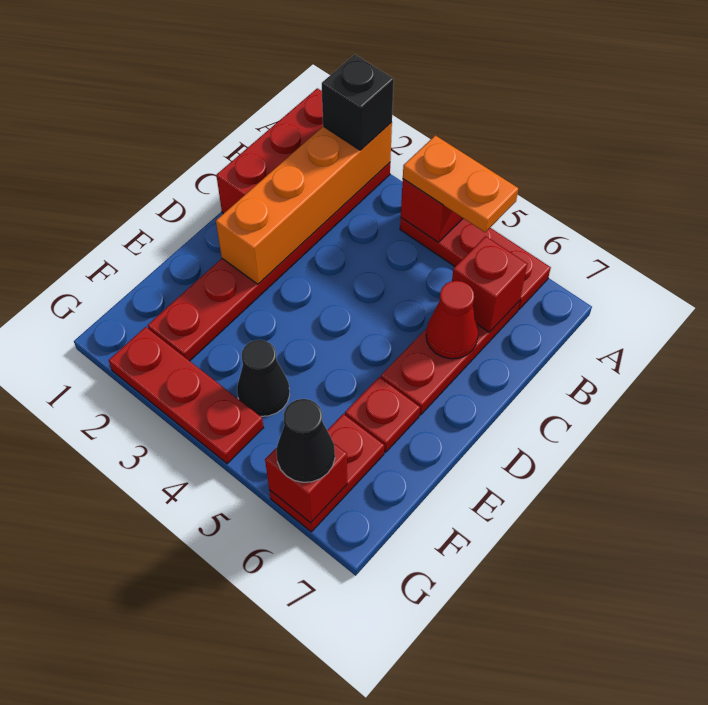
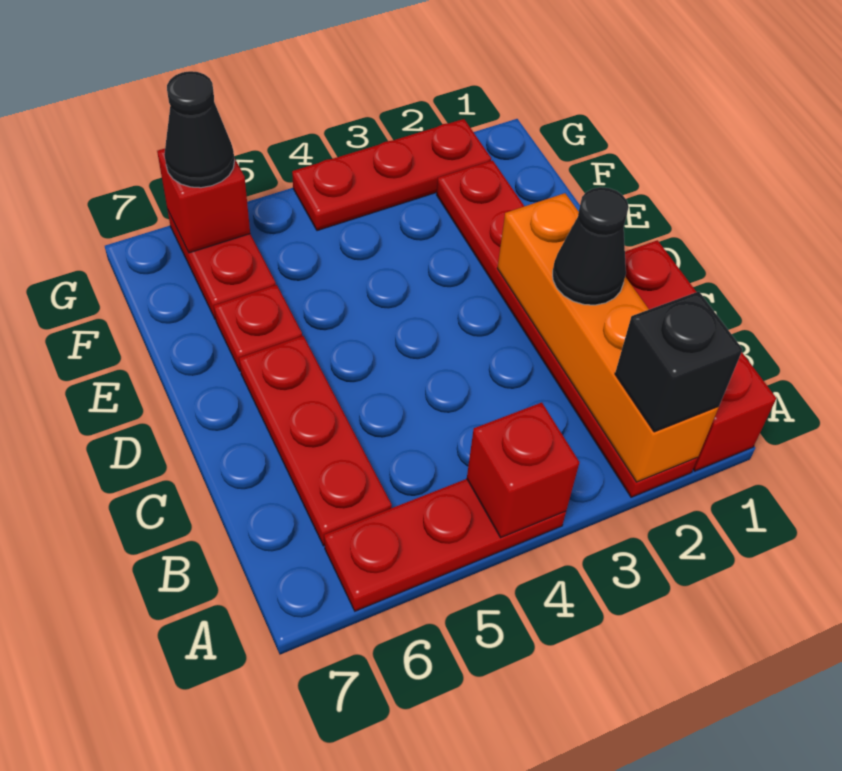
orange plate A4:A5 level 3 -> none
red brick B6 level 2 -> none
red cone C6 level 2 -> none
black cone F4 level 1 -> black cone C2 level 3

